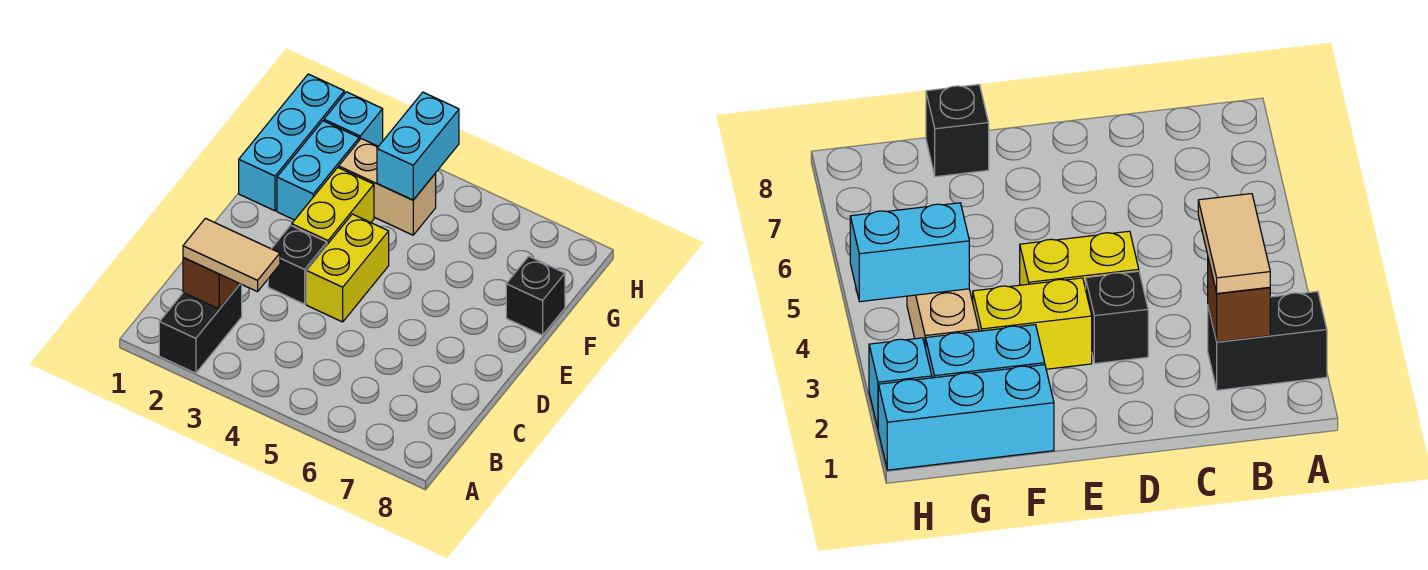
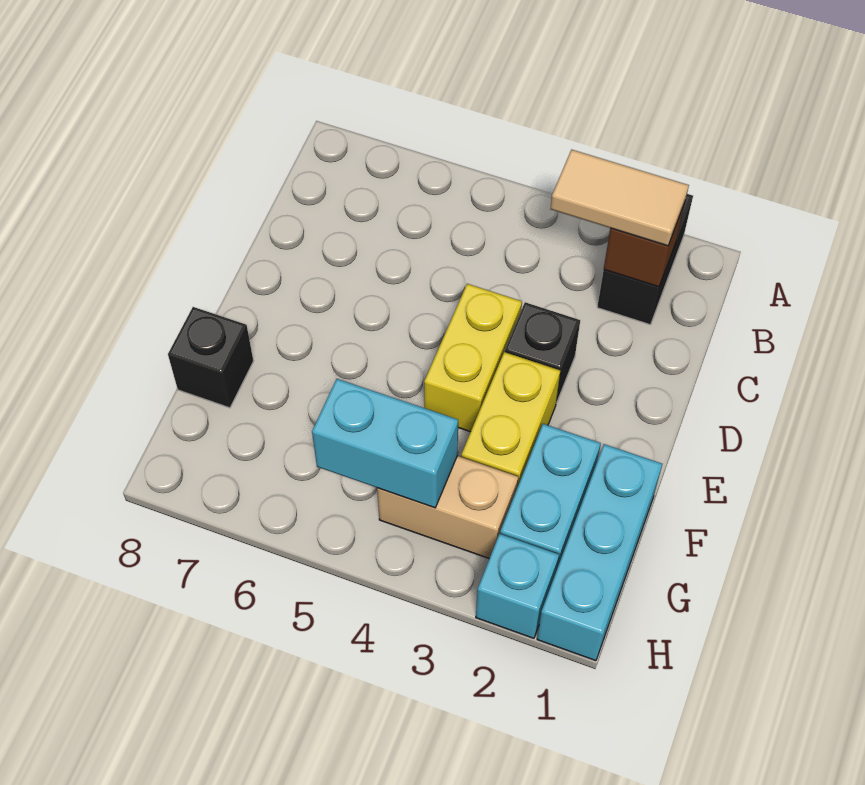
cyan brick G4:H4 level 2 -> cyan brick G4:G5 level 2

